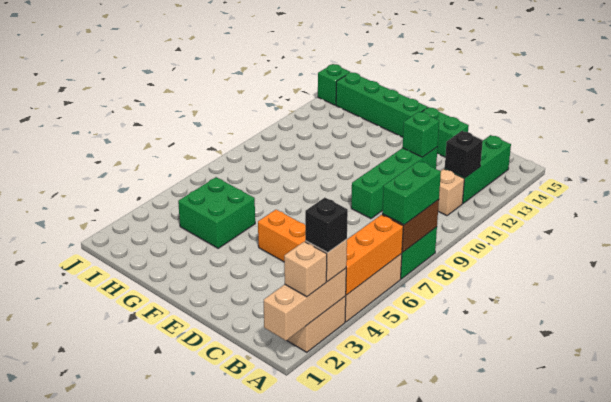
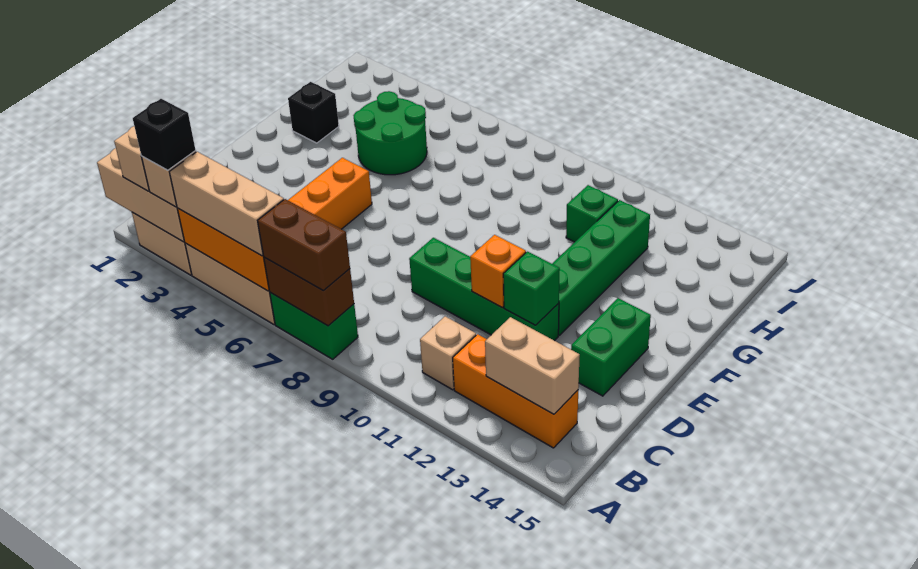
none -> tan brick A4:A6 level 3
green brick A7:A8 level 3 -> brown brick A7:A8 level 3
green brick B12:B14 level 1 -> orange brick B12:B14 level 1
black brick B12 level 2 -> black brick G2 level 1
none -> tan brick B13:B14 level 2
none -> orange brick D11 level 2
green brick F14:I14 level 1 -> green brick E12:H12 level 1
green brick G4:H5 level 1 -> green round brick G4:H5 level 1
green brick J14 level 1 -> green brick H11 level 1

